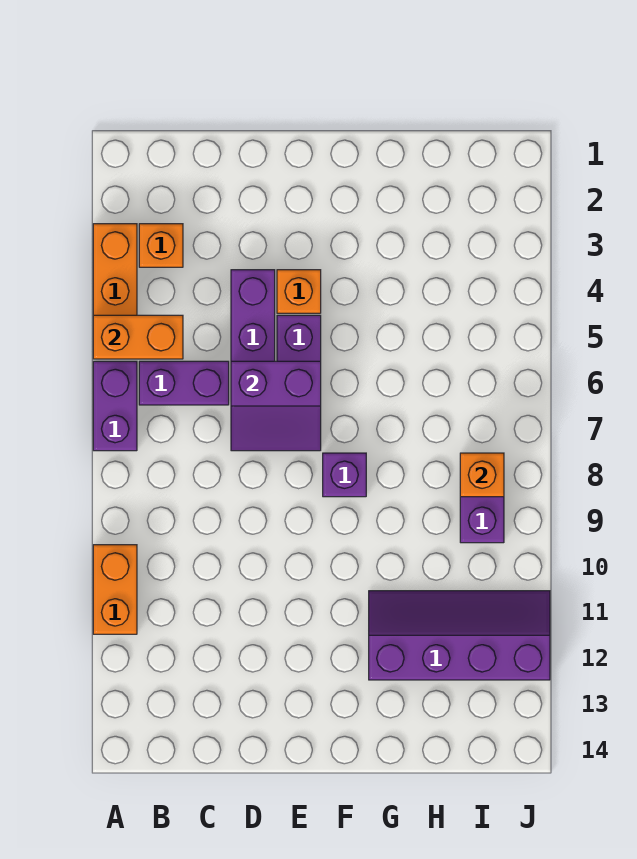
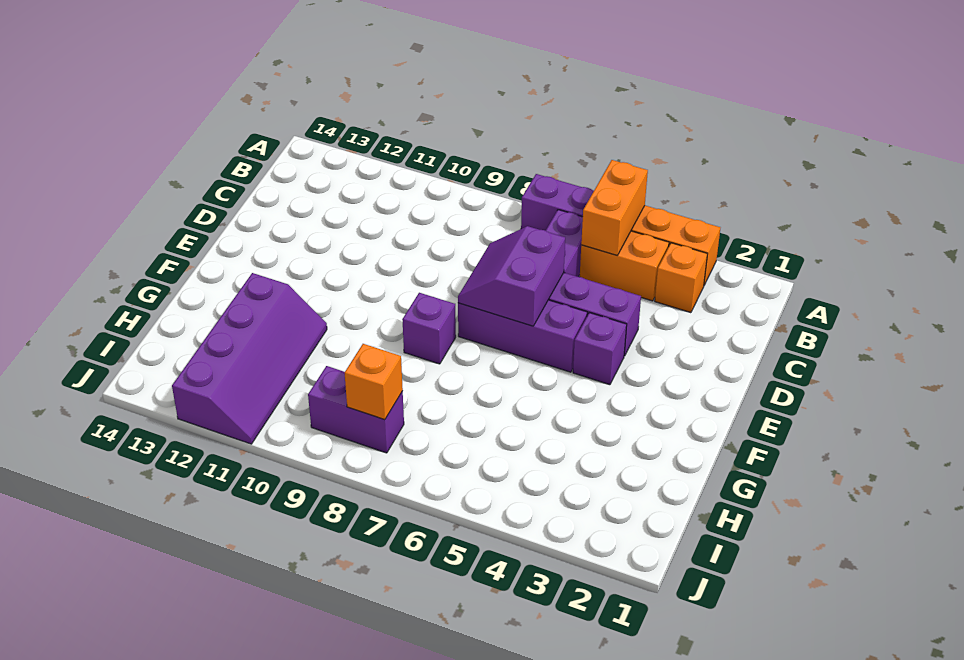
orange brick A10:A11 level 1 -> orange brick B4:B5 level 1
orange brick E4 level 1 -> purple brick E4 level 1

